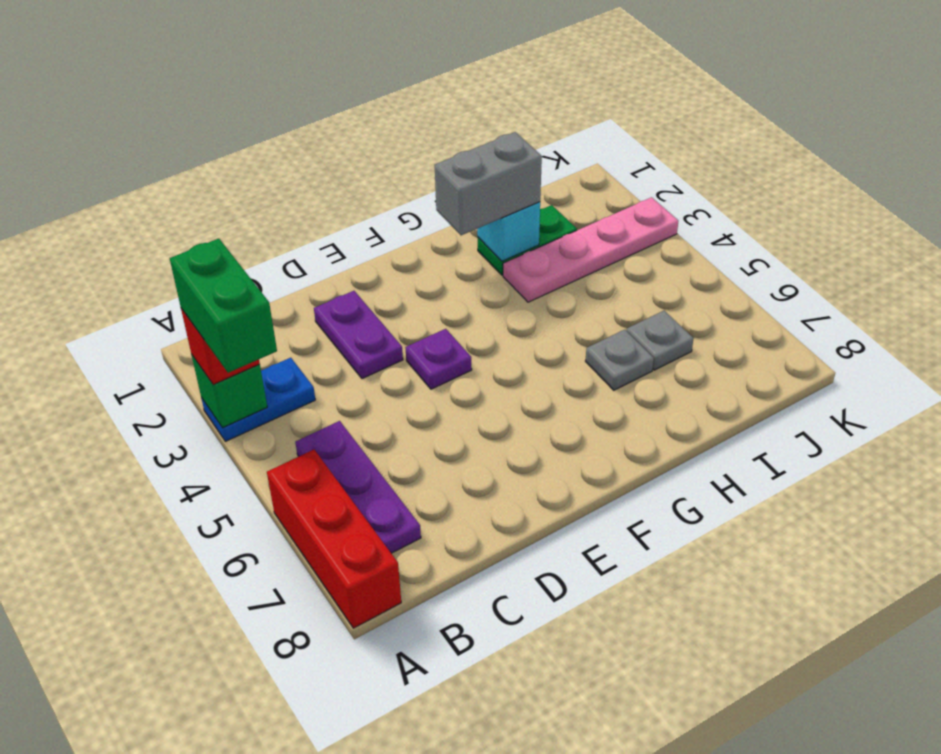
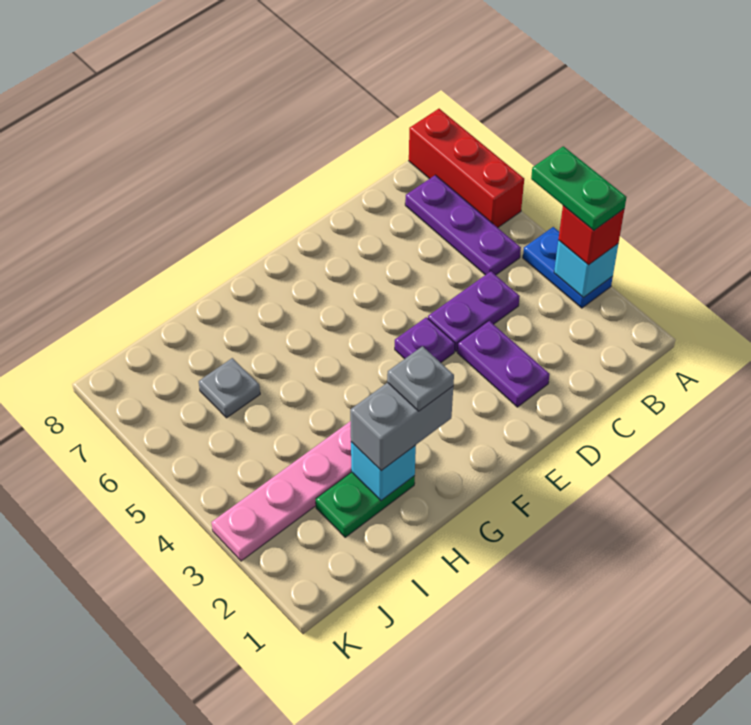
blue plate A3:B3 level 1 -> blue plate A3:A4 level 1
green brick A3 level 2 -> cyan brick A3 level 2
green brick A3:A4 level 4 -> green plate A3:A4 level 4
none -> purple plate C4:D4 level 1
grey plate H6 level 1 -> grey plate G2 level 4

